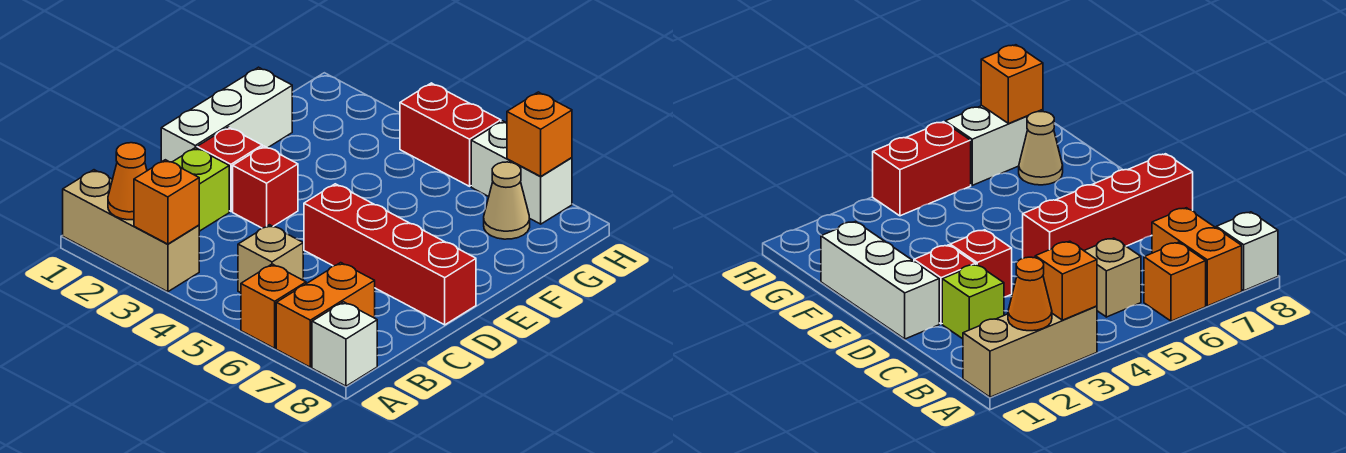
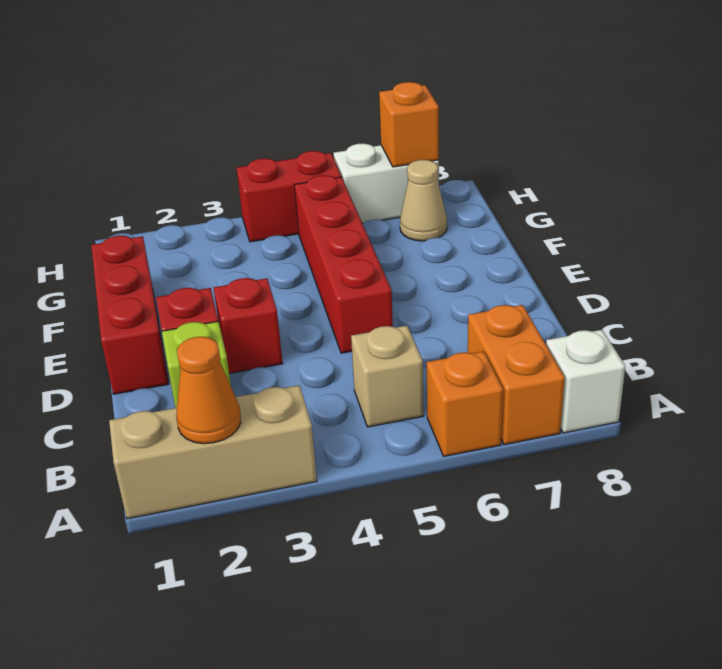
orange brick A3 level 2 -> none
white brick D1:F1 level 1 -> red brick D1:F1 level 1
red brick D5:D8 level 1 -> red brick D5:G5 level 1

